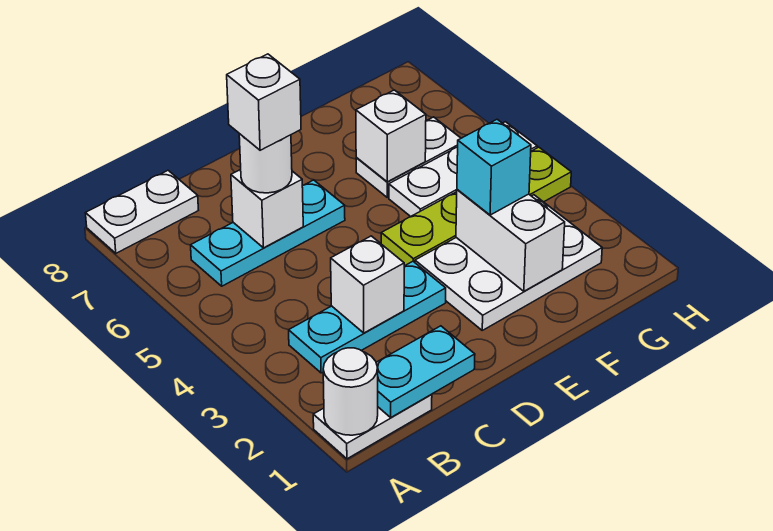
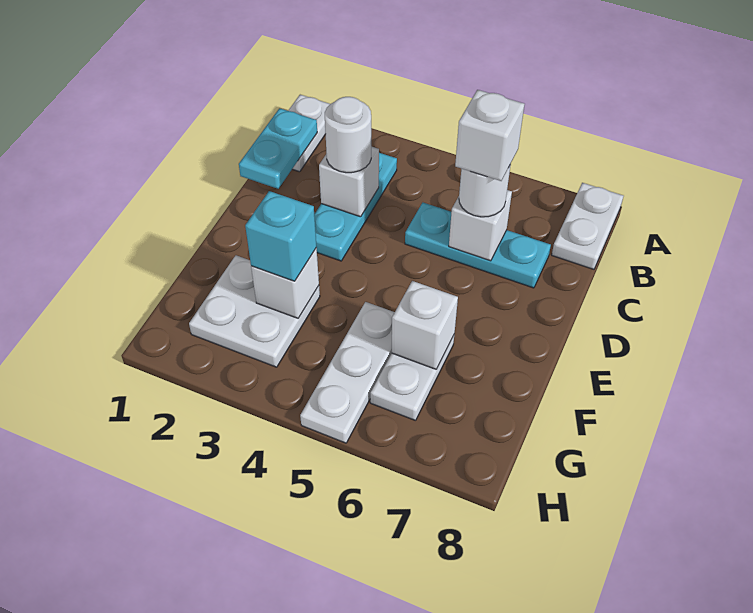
white round brick A1 level 2 -> white round brick C3 level 3
cyan plate B6:D6 level 1 -> cyan plate C5:C7 level 1
white plate E2:G3 level 1 -> white plate F2:G3 level 1
lime plate E4:H4 level 1 -> none
white brick F2:F3 level 2 -> white brick F3 level 2

